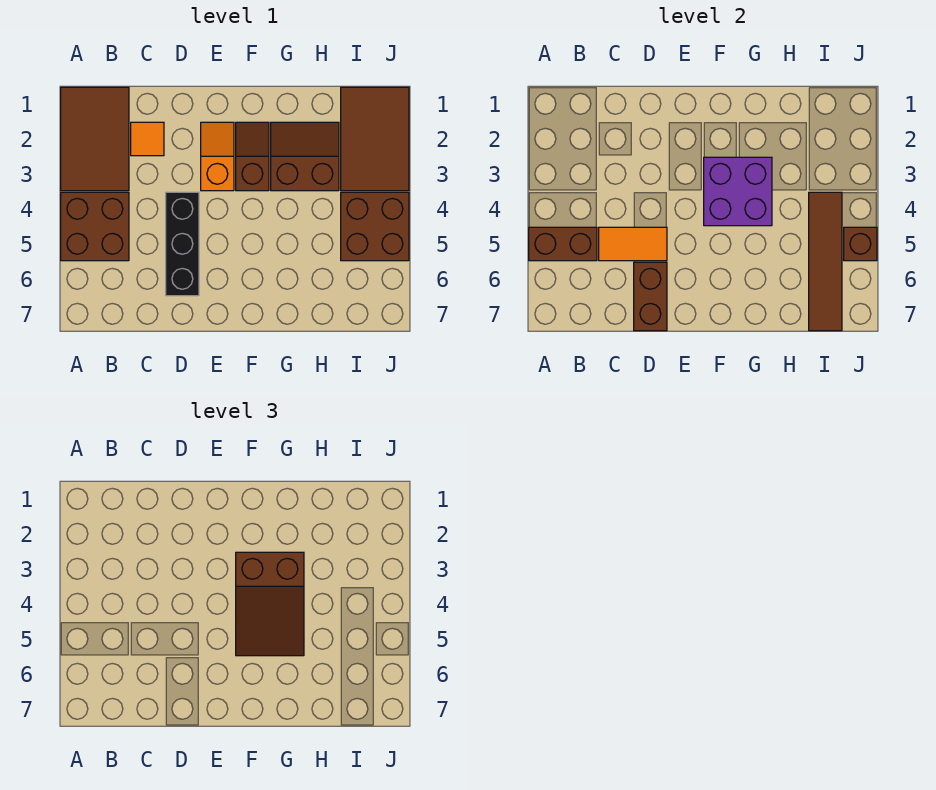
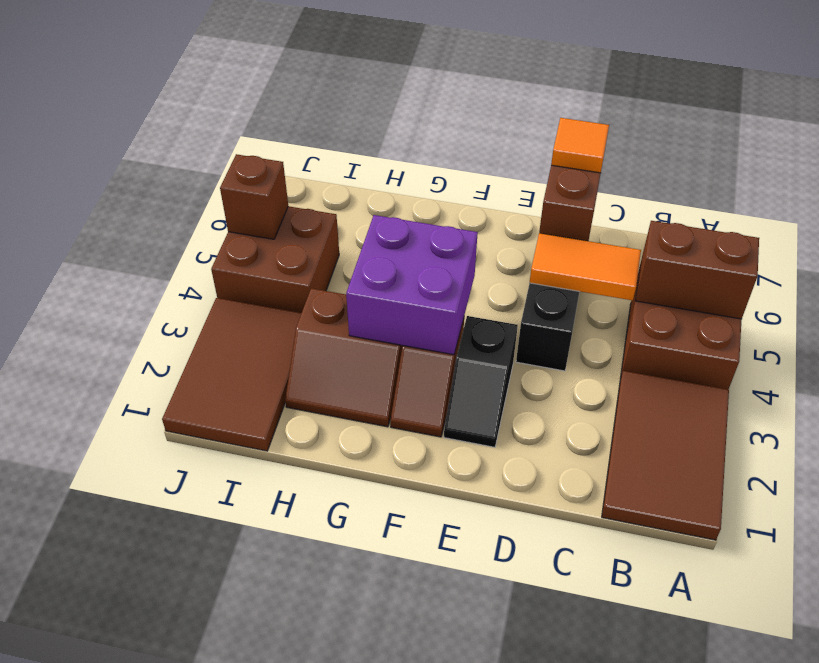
orange tile C2 level 1 -> orange tile D7 level 3
orange slope E2:E3 level 1 top 3 -> black slope E2:E3 level 1 top 3
brown slope F3:G5 level 3 top 3 -> none
brown tile I4:I7 level 2 -> none

